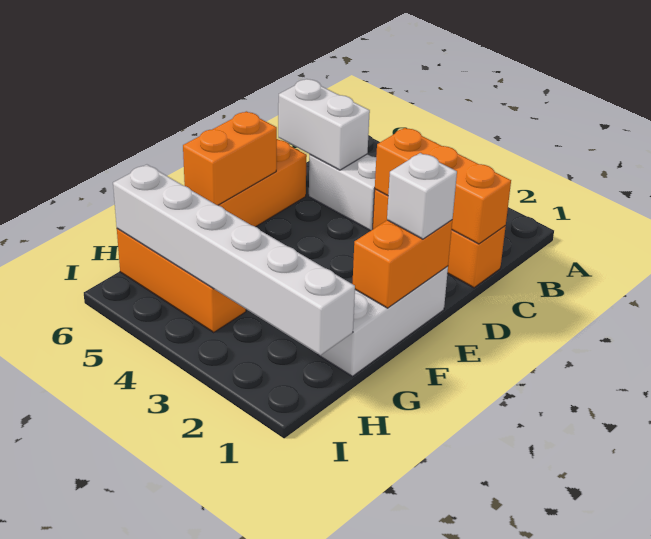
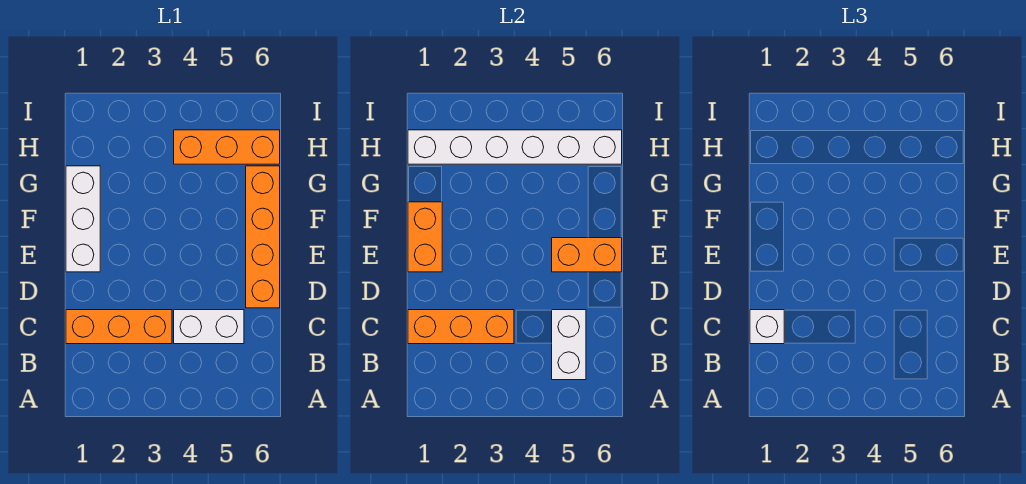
white brick C5:C6 level 2 -> white brick B5:C5 level 2
white brick E1 level 3 -> white brick C1 level 3
orange brick E6:F6 level 2 -> orange brick E5:E6 level 2

